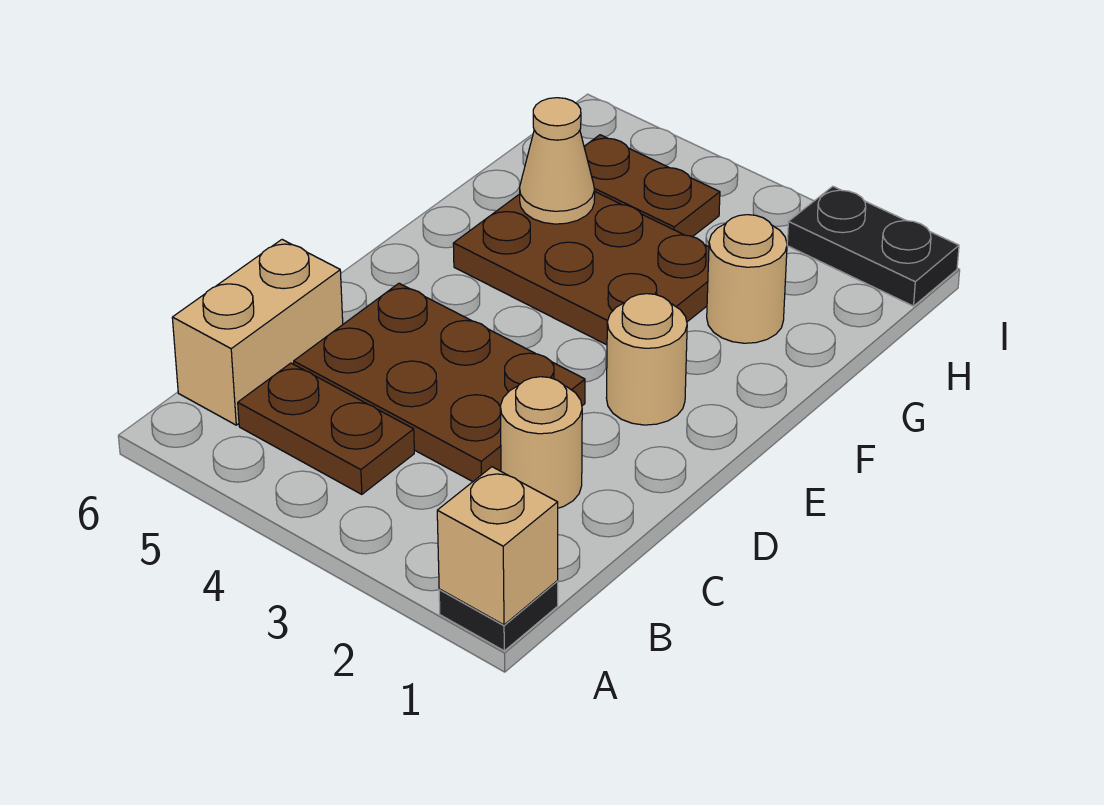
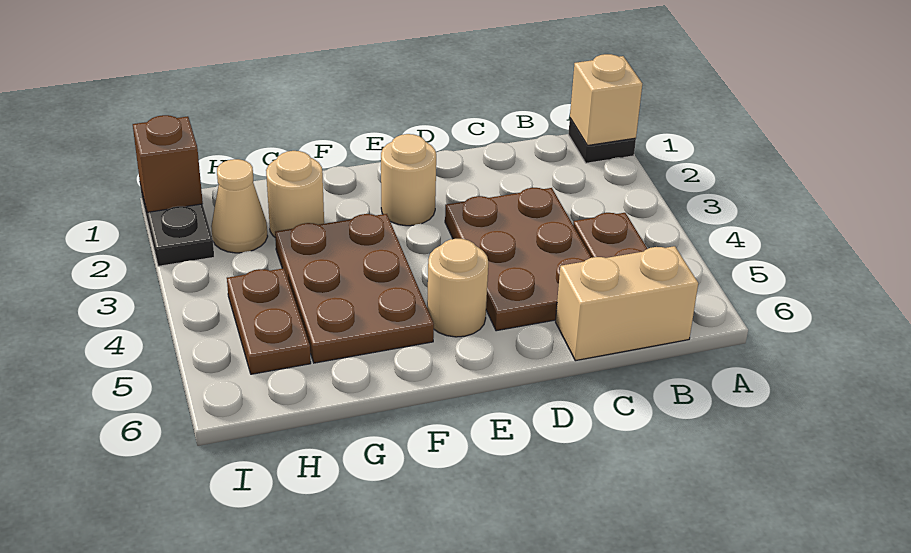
tan round brick C2 level 1 -> tan round brick E5 level 1
tan cone G5 level 2 -> tan cone H2 level 1
none -> brown brick I1 level 2

